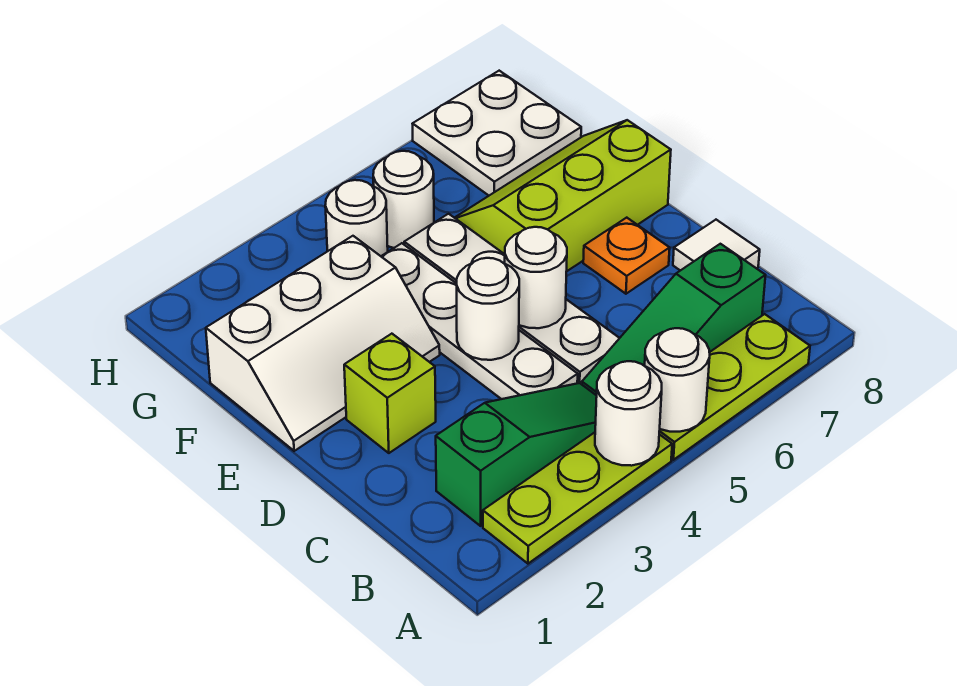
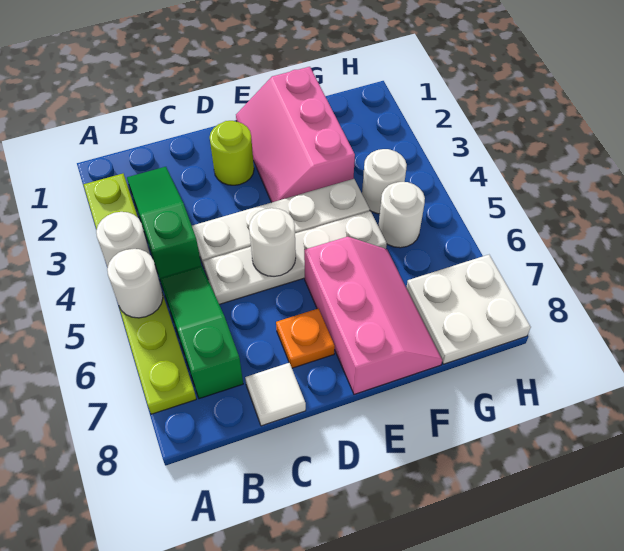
green slope B2:B4 level 1 top 2 -> green slope B2:B4 level 1 top 4
lime brick D2 level 1 -> lime round brick D2 level 1
white round brick D4 level 2 -> none
white slope E1:F3 level 1 top F -> pink slope E1:F3 level 1 top F
lime slope E6:F8 level 1 top E -> pink slope E6:F8 level 1 top E

